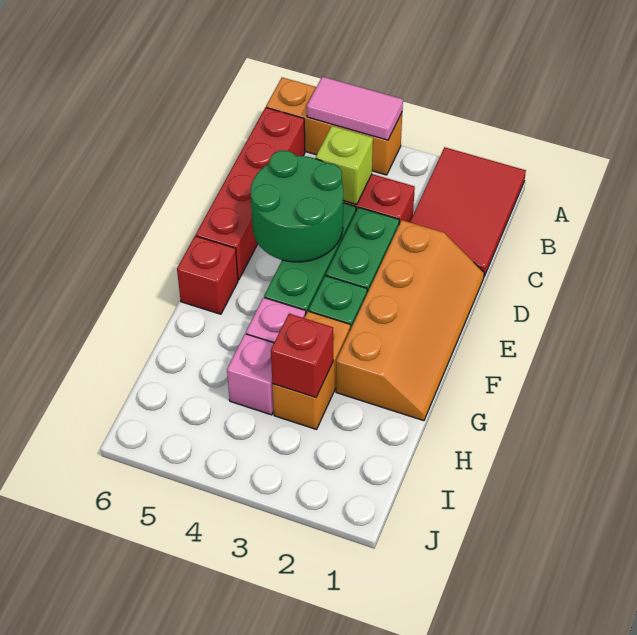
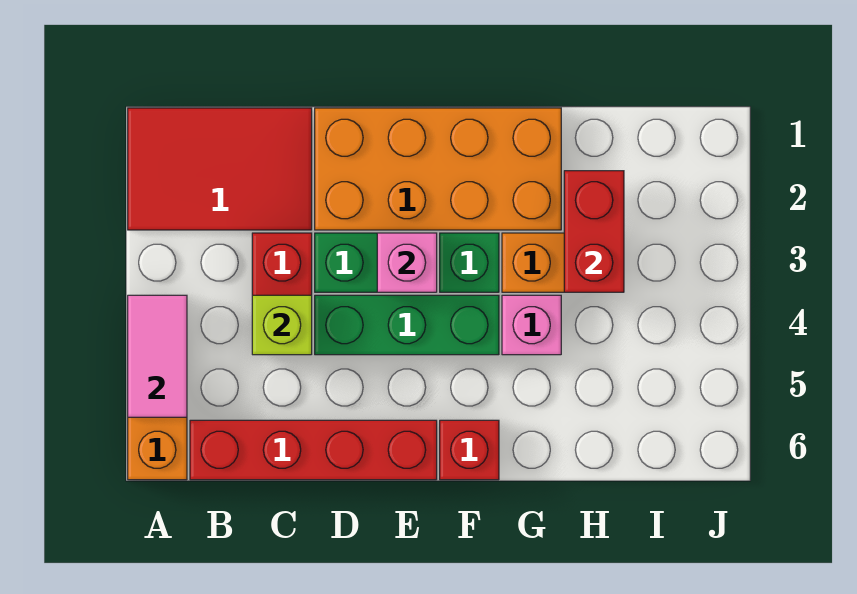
orange slope D1:G2 level 1 top 2 -> orange brick D1:G2 level 1
green round brick D4:E5 level 2 -> none
red brick H3 level 2 -> red brick H2:H3 level 2
pink brick H4 level 1 -> pink brick E3 level 2

